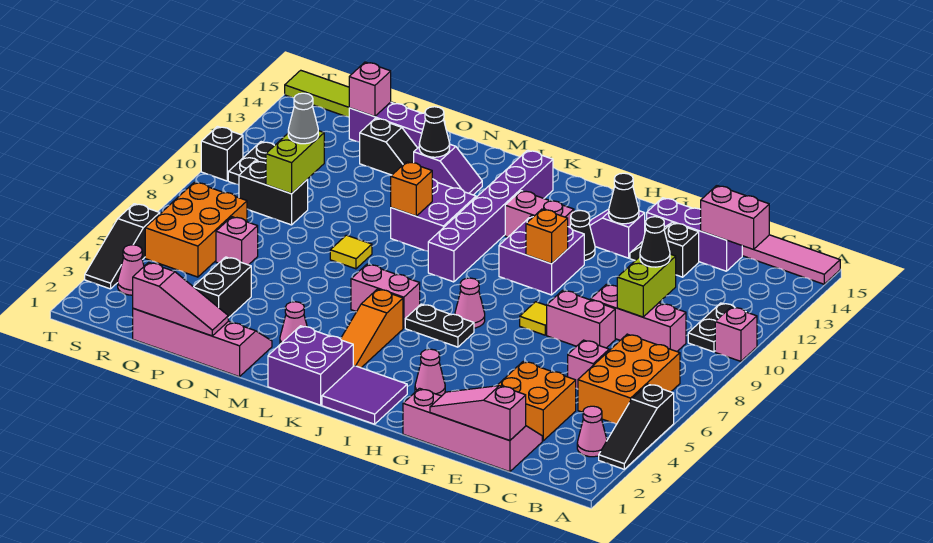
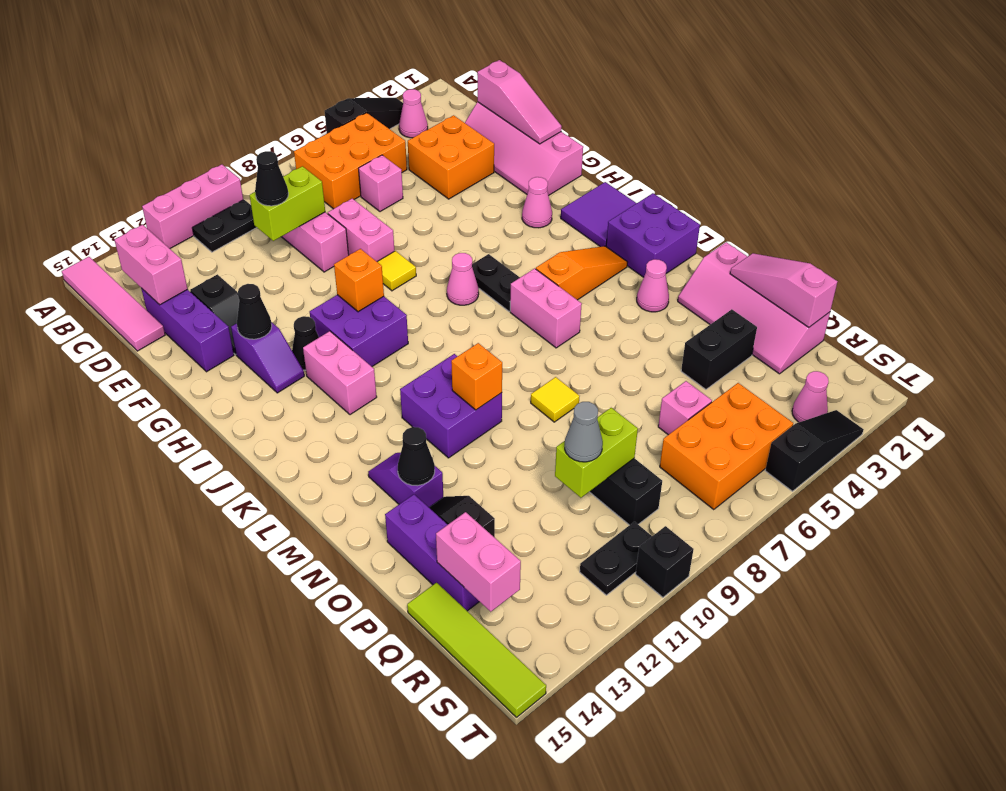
pink brick A10 level 1 -> pink brick A10:A12 level 1
purple brick K9:K14 level 1 -> none
pink brick Q14 level 2 -> pink brick Q14:R14 level 2

